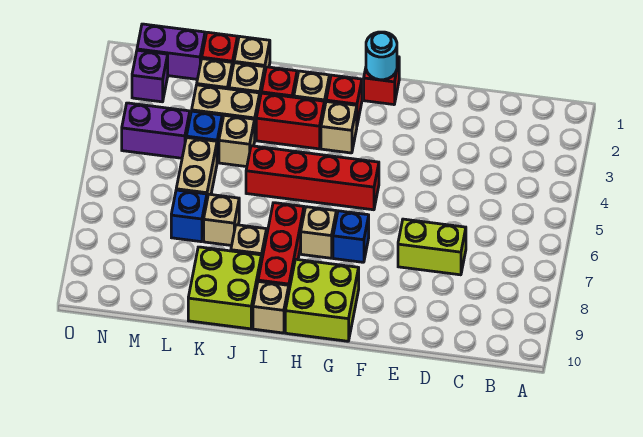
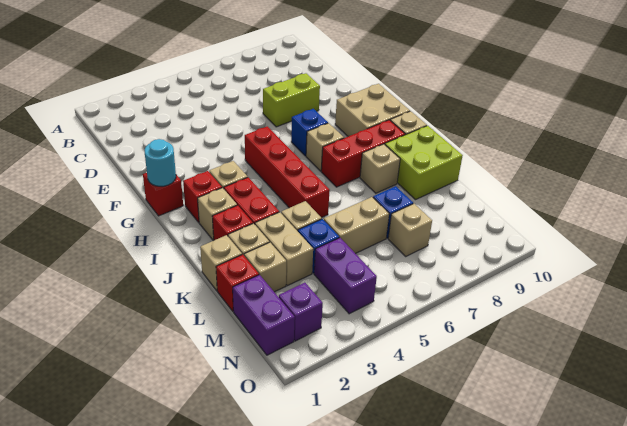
lime brick D7:E7 level 1 -> lime brick E7:E8 level 1
lime brick G9:H10 level 1 -> tan brick G9:H10 level 1
tan brick K7 level 1 -> tan brick M7 level 1

